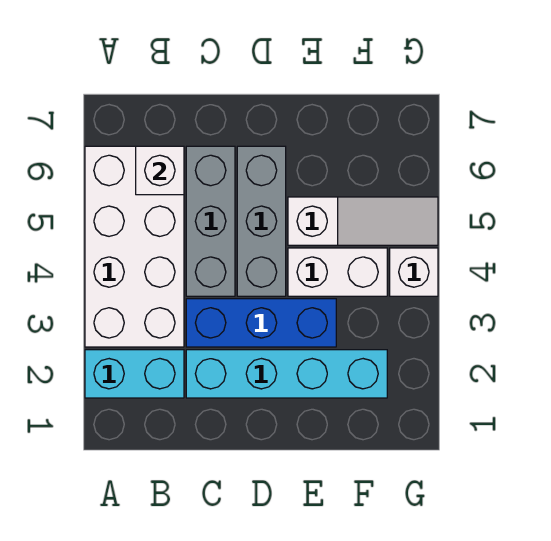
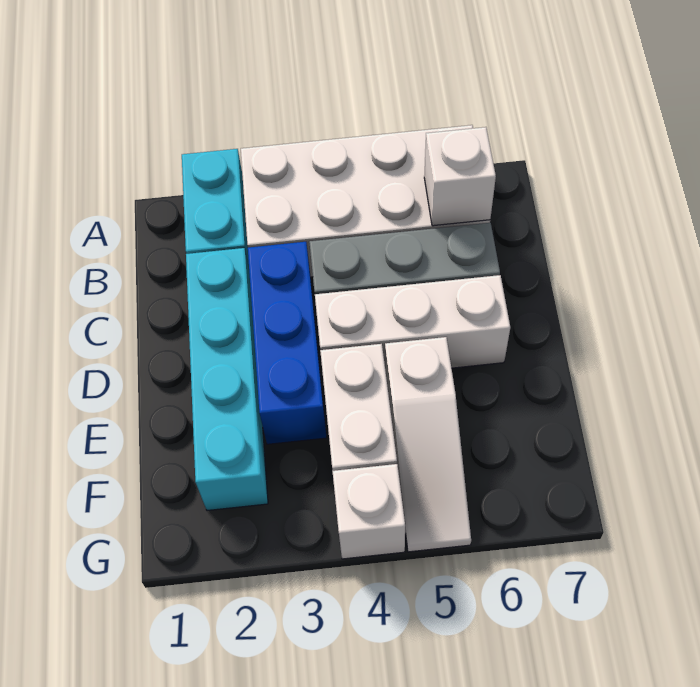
grey brick D4:D6 level 1 -> white brick D4:D6 level 1

